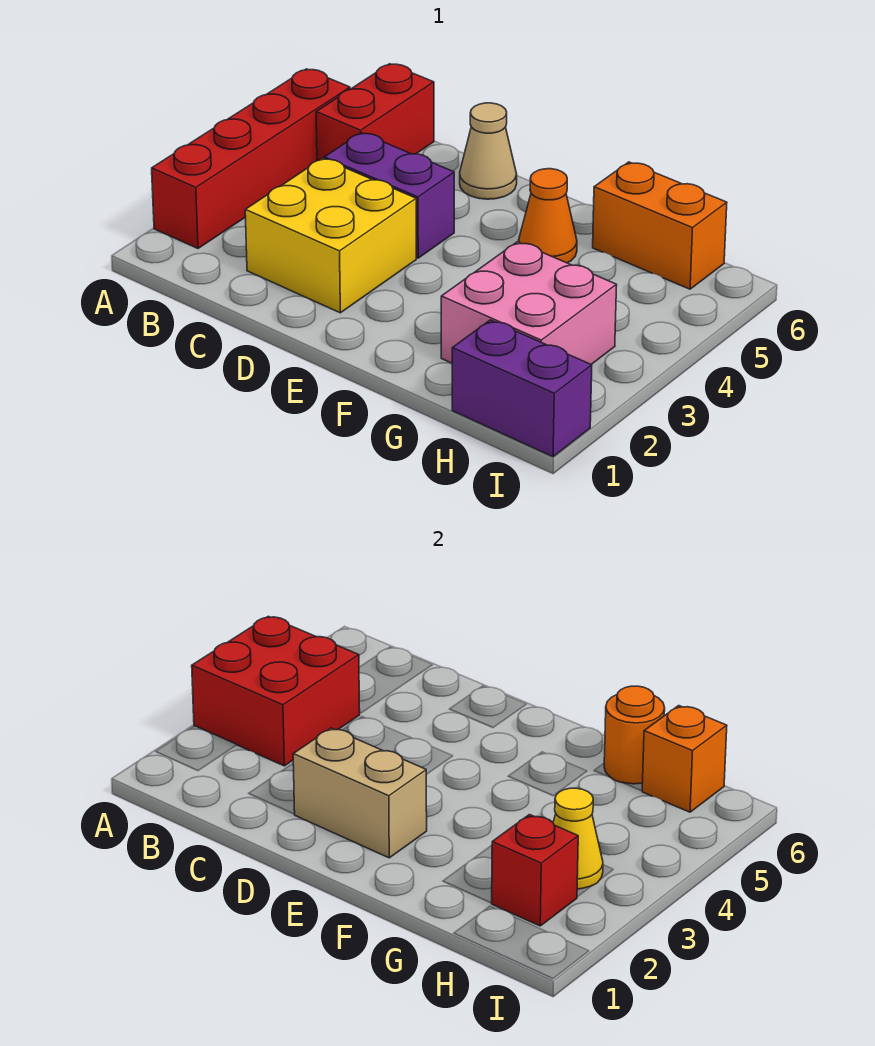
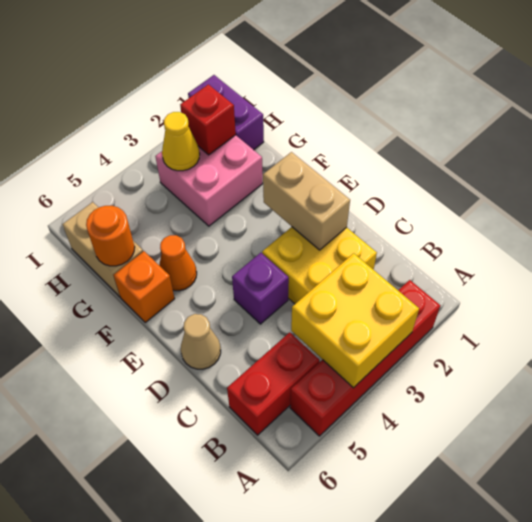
red brick A3:B4 level 2 -> yellow brick A3:B4 level 2
purple brick C4:D4 level 1 -> purple brick D4 level 1
orange brick G6:H6 level 1 -> tan brick G6:H6 level 1
orange brick H6 level 2 -> orange brick F6 level 1

